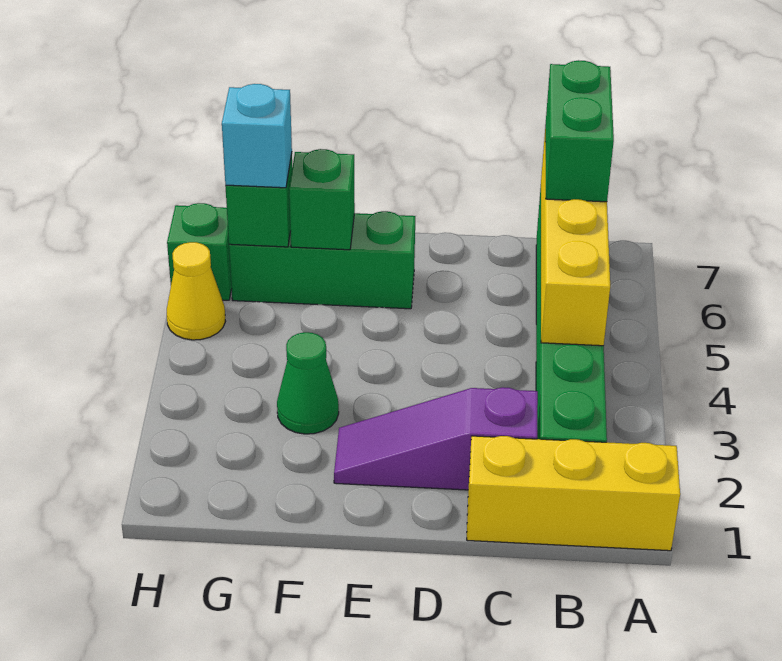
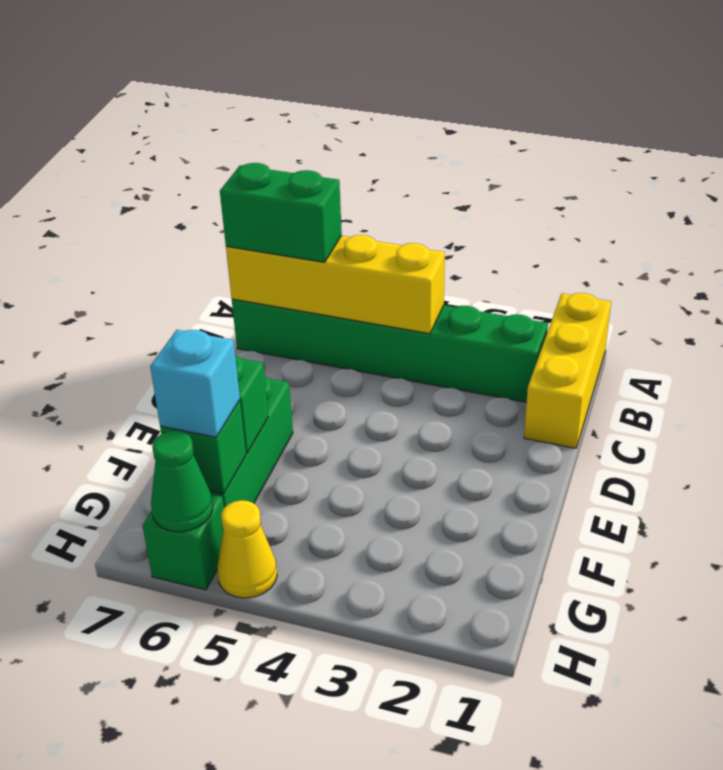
purple slope C2:E2 level 1 top C -> none
green cone F3 level 1 -> green cone H6 level 2

